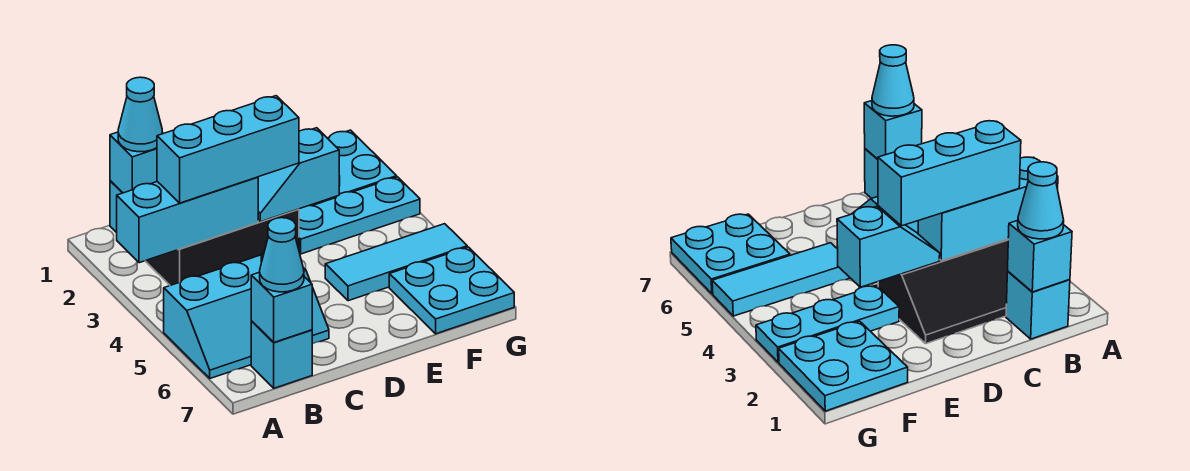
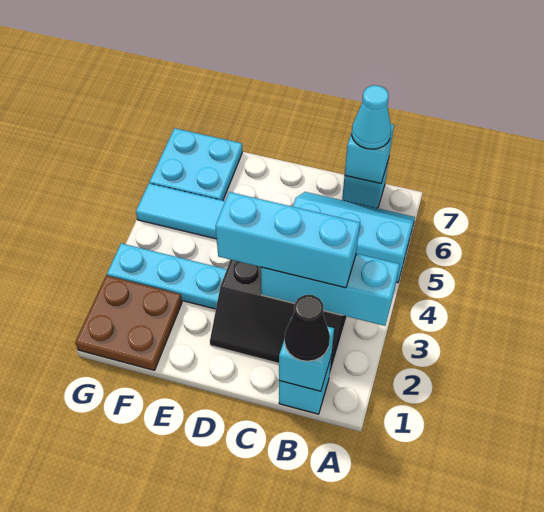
cyan cone B1 level 3 -> black cone B1 level 3
cyan slope D3:E3 level 2 top E -> none
cyan plate F1:G2 level 1 -> brown plate F1:G2 level 1

